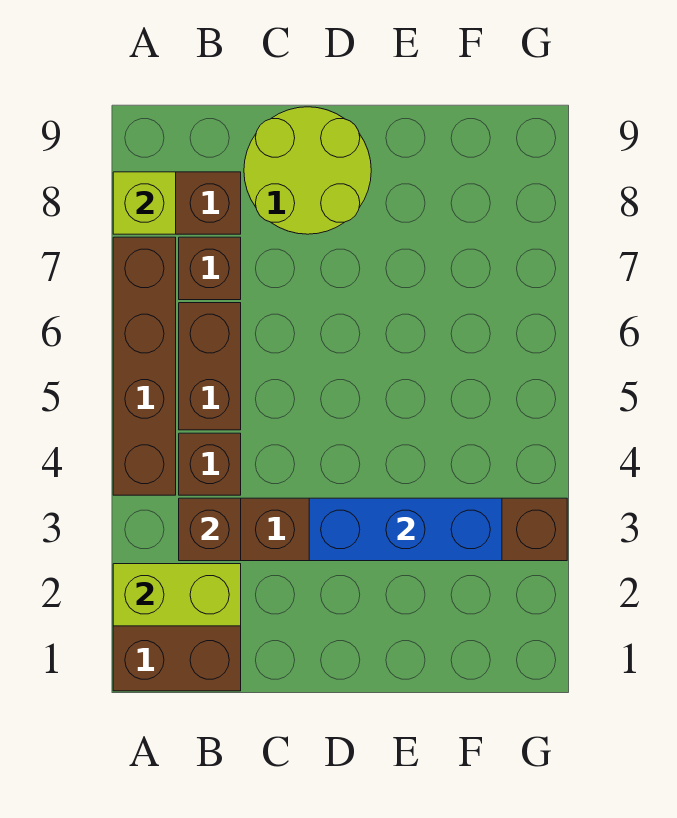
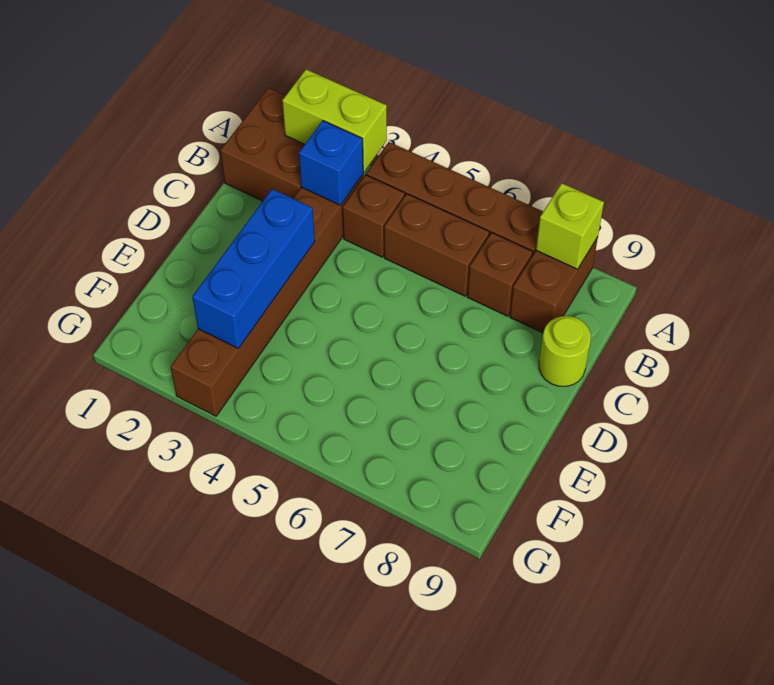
lime brick A2:B2 level 2 -> lime brick A2:A3 level 2
brown brick B3 level 2 -> blue brick B3 level 2
lime round brick C8:D9 level 1 -> lime round brick C9 level 1

